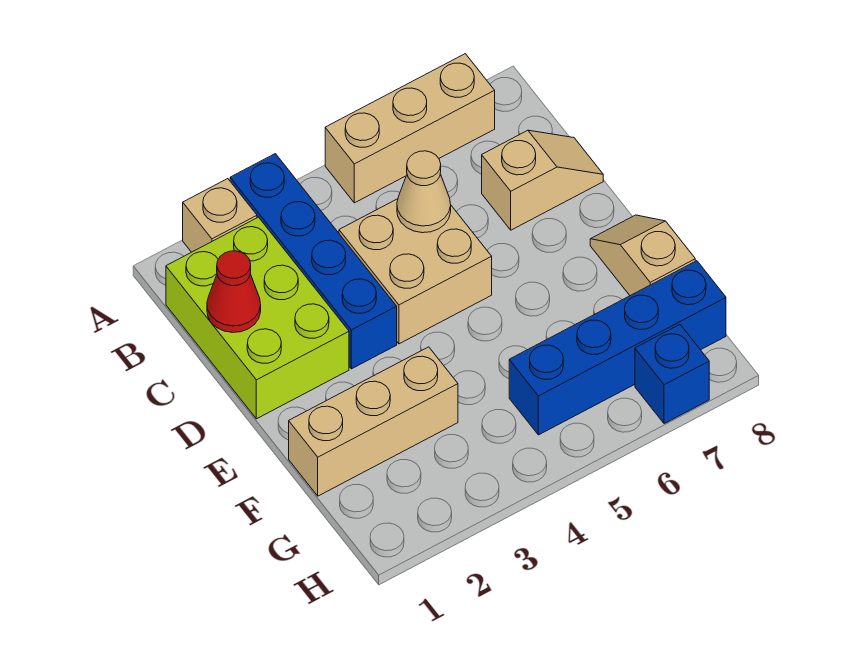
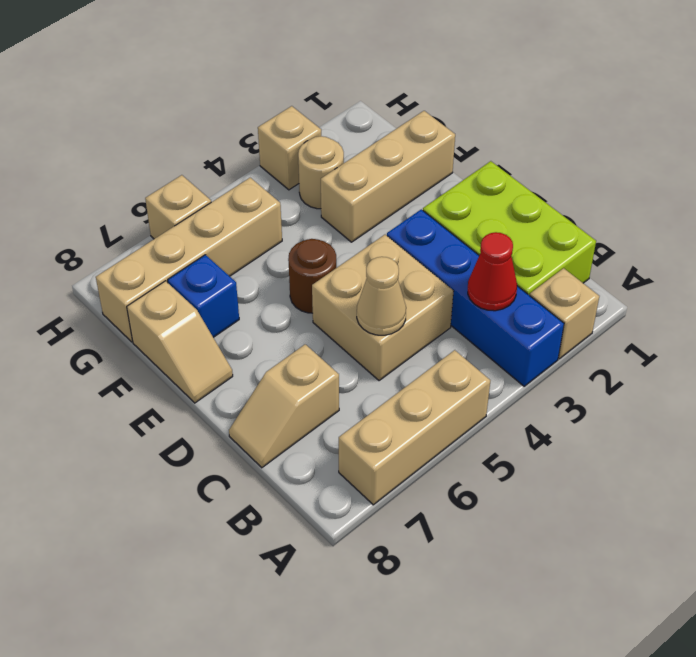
red cone C1 level 2 -> red cone B3 level 2
none -> brown round brick E5 level 1
none -> tan round brick G3 level 1
blue brick G5:G8 level 1 -> tan brick G5:G8 level 1
none -> tan brick H3 level 1
none -> tan brick H6 level 1
blue brick H7 level 1 -> blue brick F7 level 1

